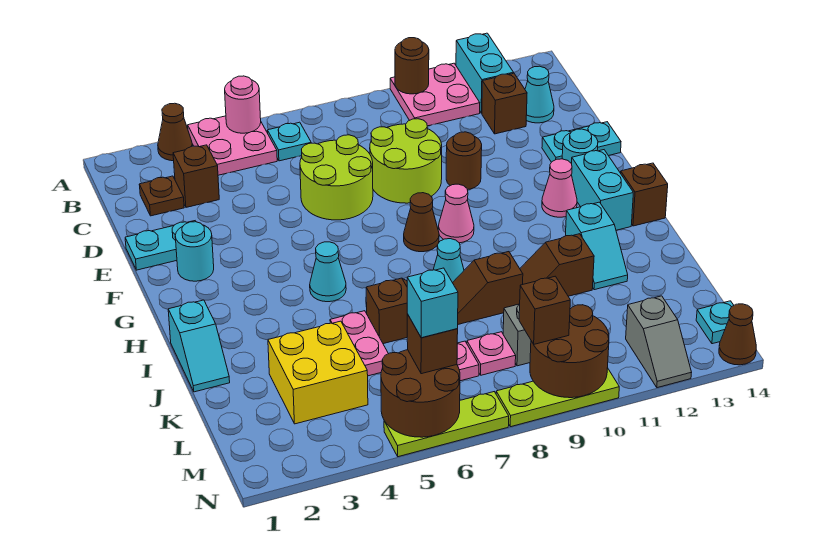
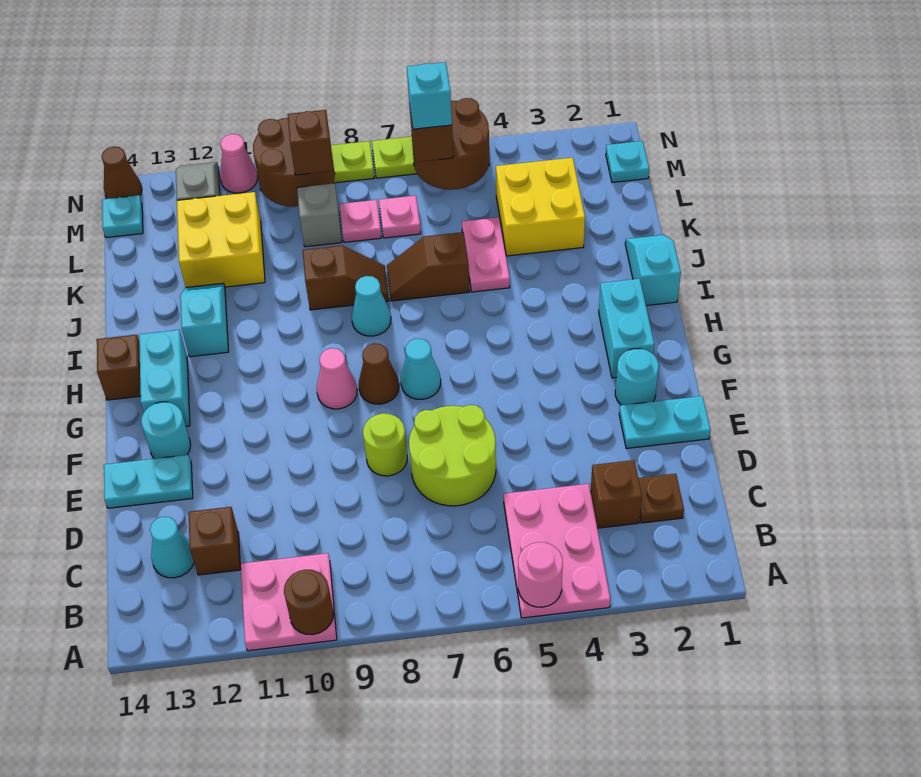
brown cone A3 level 1 -> none
pink plate A4:B5 level 1 -> pink plate A4:C5 level 1
cyan brick A12:B12 level 1 -> cyan brick G2:H2 level 1
cyan plate B6 level 1 -> cyan plate M1 level 1
lime round brick D8:E9 level 1 -> lime round brick E8 level 1
brown round brick E10 level 1 -> none
pink cone G12 level 1 -> pink cone N11 level 1
cyan cone H5 level 1 -> cyan cone G7 level 1
brown slope J10:J11 level 1 top 11 -> none
none -> yellow brick K11:L12 level 1

